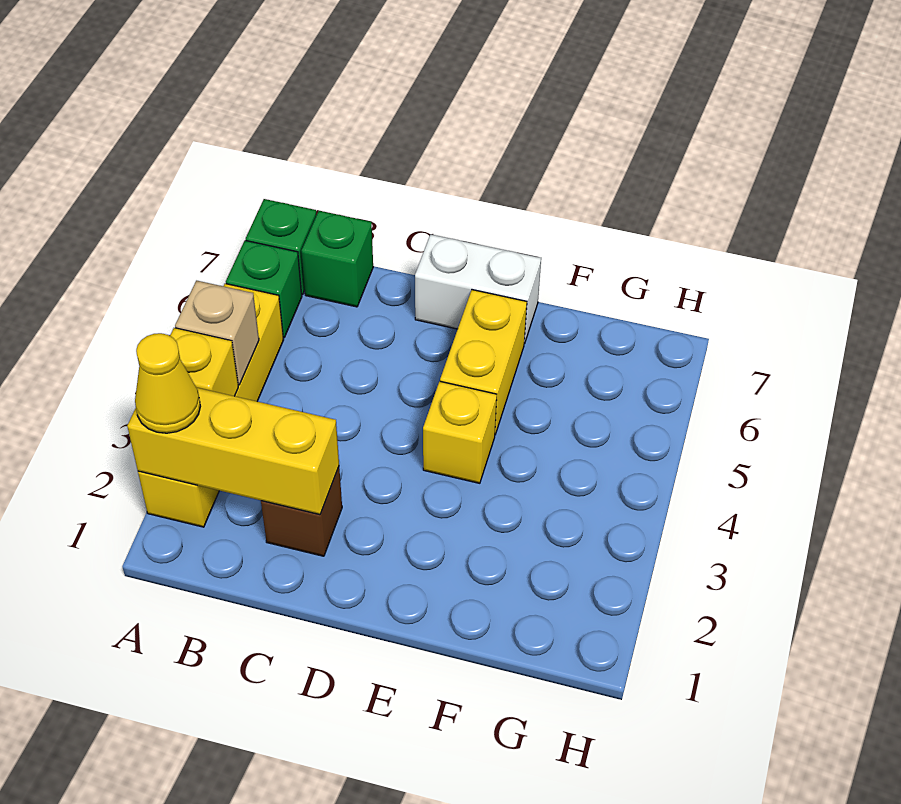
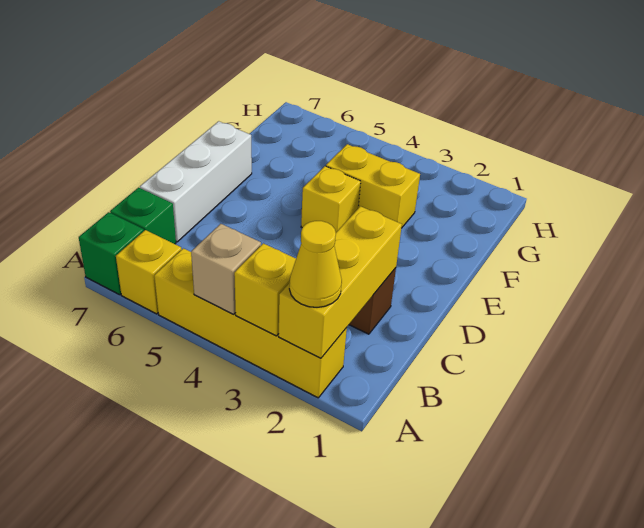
green brick A6 level 1 -> yellow brick A6 level 1
white brick D7:E7 level 1 -> white brick C7:E7 level 1
yellow brick E5:E6 level 1 -> yellow brick F3:F4 level 1

